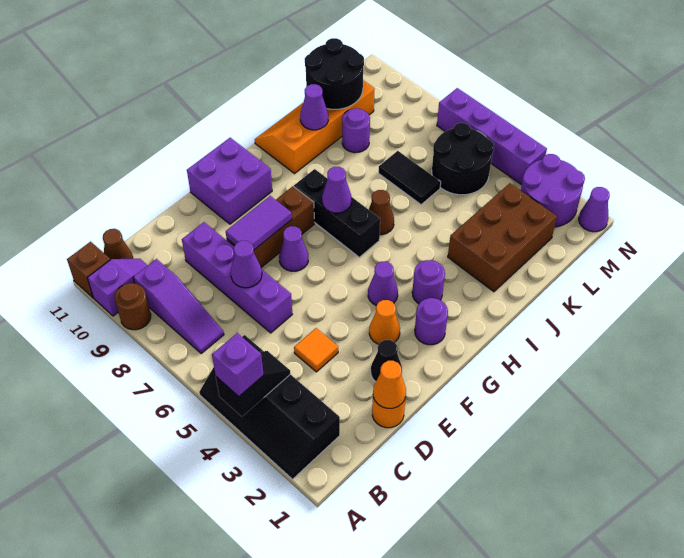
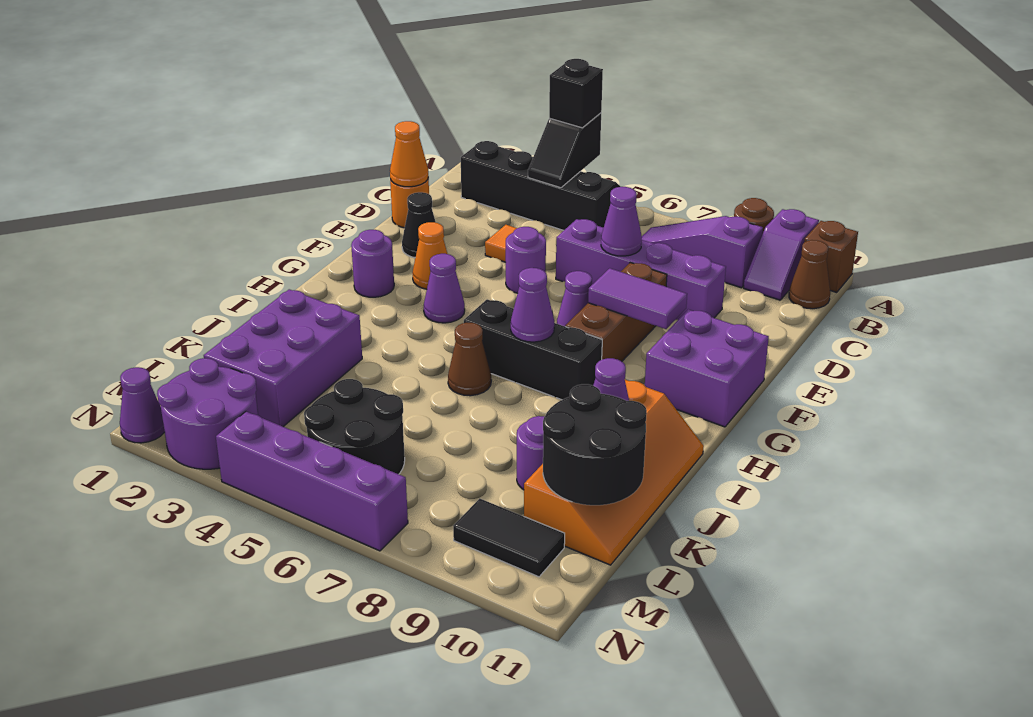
purple brick A4 level 3 -> black brick A4 level 3
purple tile E8:F8 level 2 -> purple tile F8:F9 level 2
purple round brick H3 level 1 -> purple round brick E5 level 1
brown brick J2:L3 level 1 -> purple brick J2:L3 level 1
black tile K6:K7 level 1 -> black tile M9:M10 level 1

